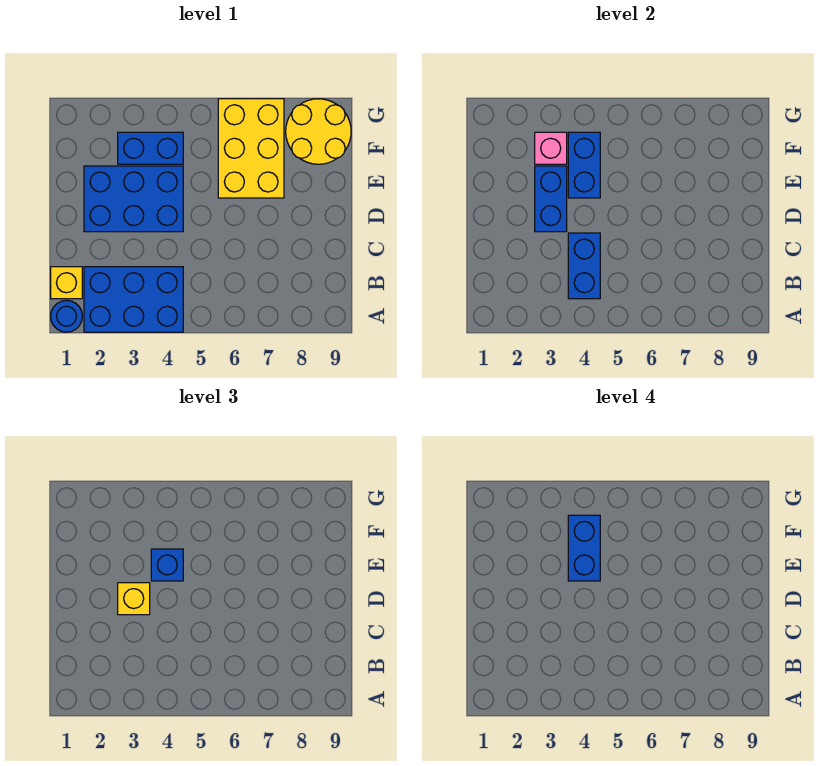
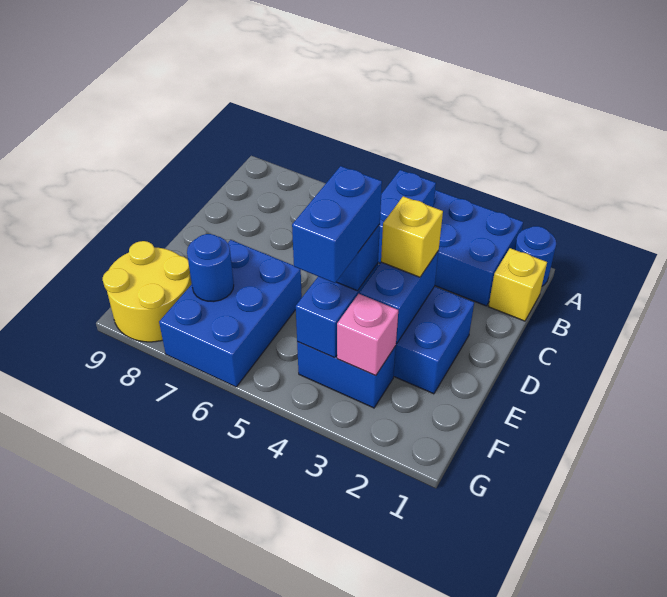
yellow brick E6:G7 level 1 -> blue brick E6:G7 level 1
none -> blue round brick F7 level 2

